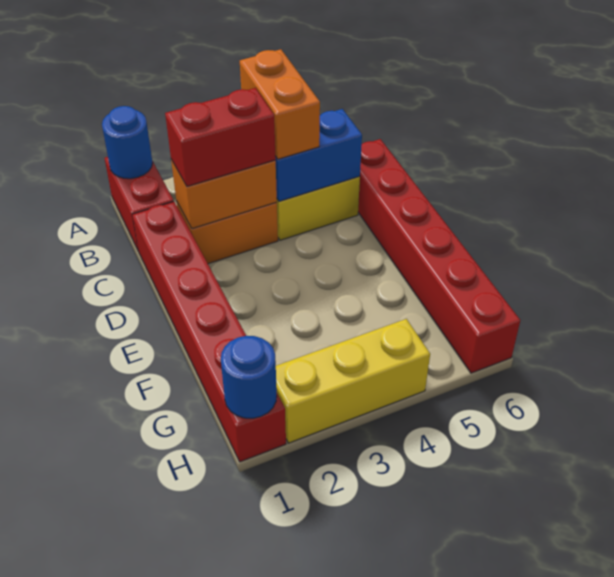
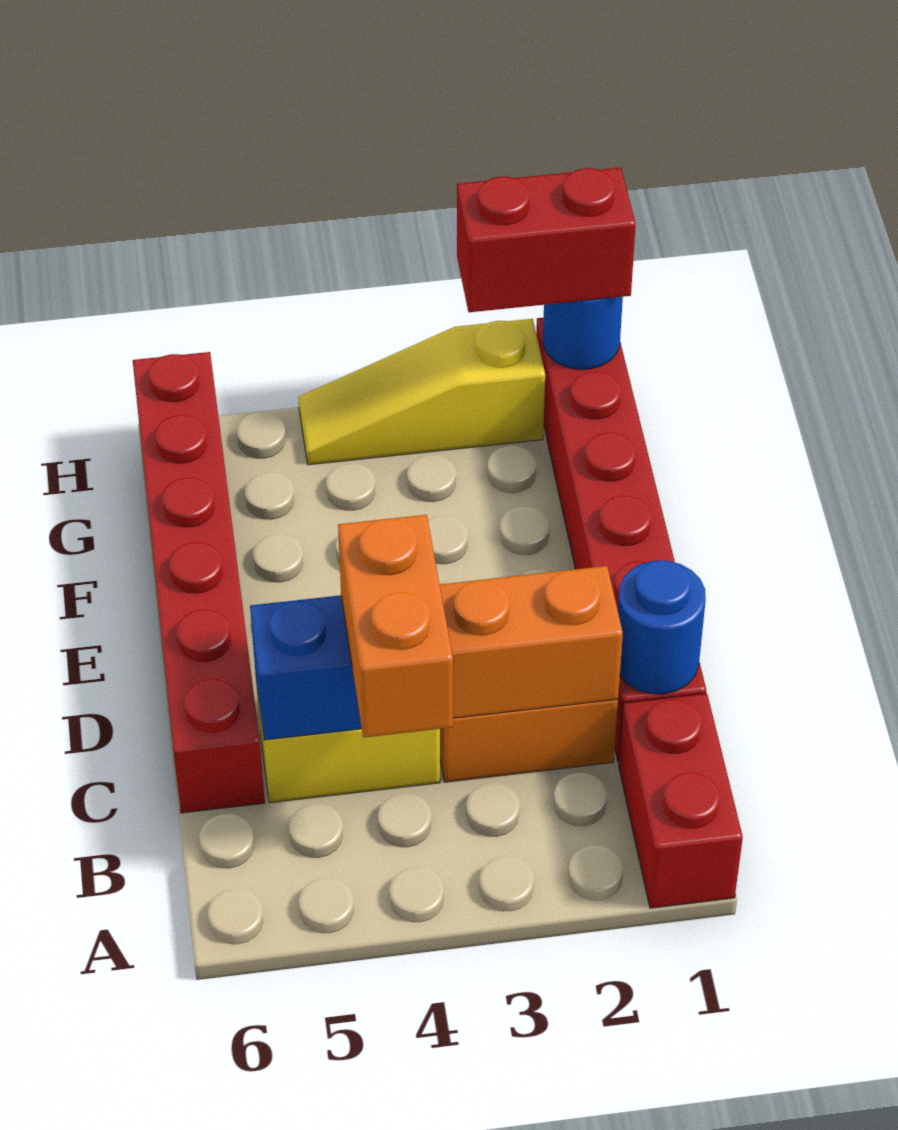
blue round brick A1 level 2 -> blue round brick C1 level 2
red brick C2:C3 level 3 -> red brick H1:H2 level 3
yellow brick H2:H4 level 1 -> yellow slope H2:H4 level 1 top 2

